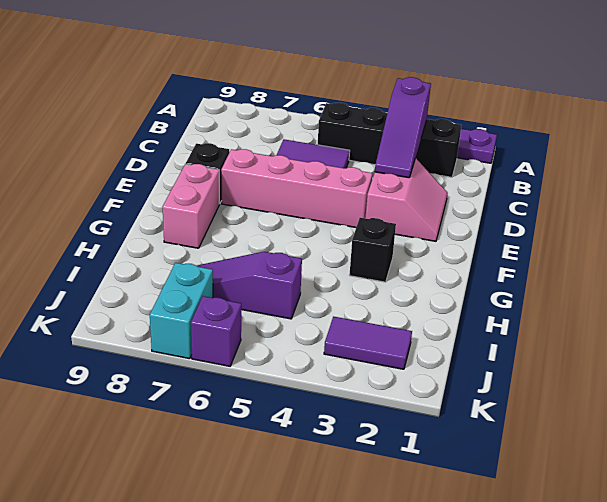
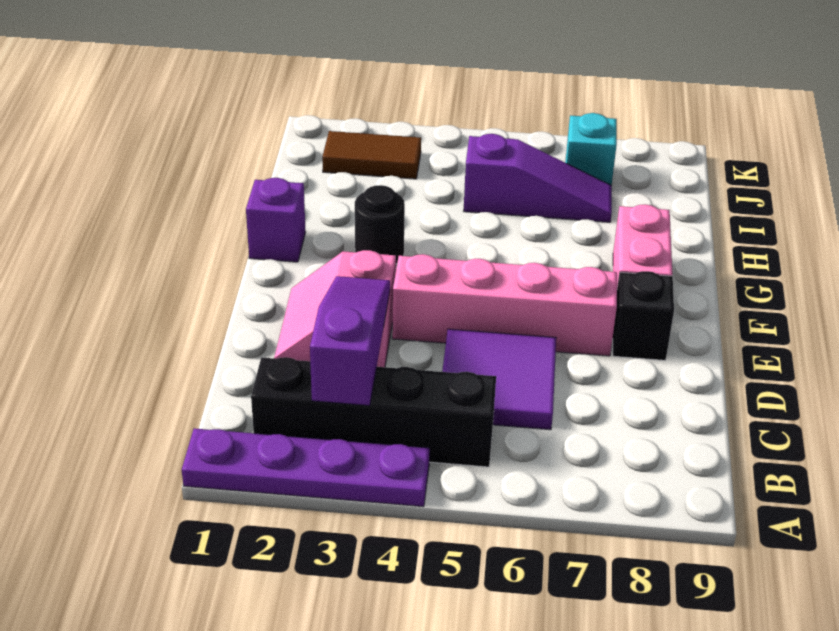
black brick G3 level 1 -> black round brick G3 level 1
purple tile J2:J3 level 1 -> brown tile J2:J3 level 1
cyan brick J7:K7 level 1 -> cyan brick J7 level 1
purple brick K6 level 1 -> purple brick G1 level 1

